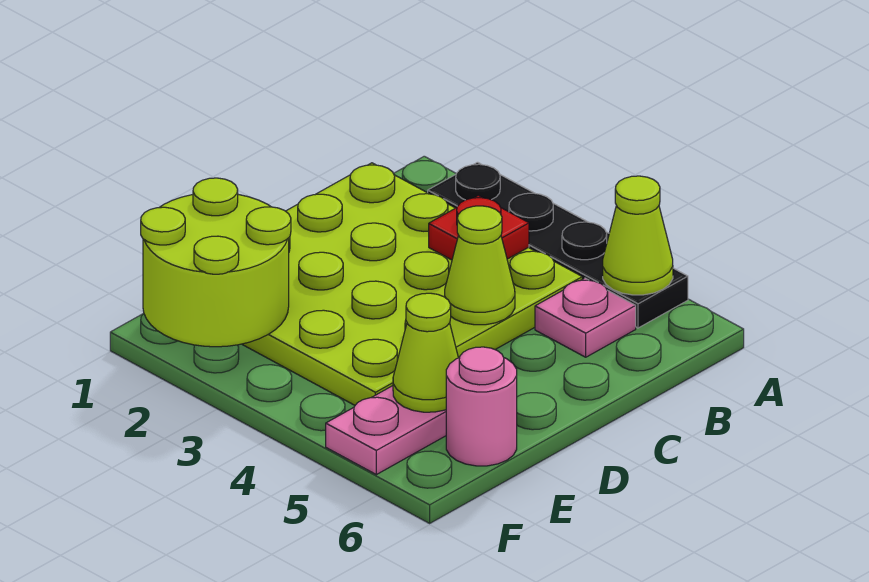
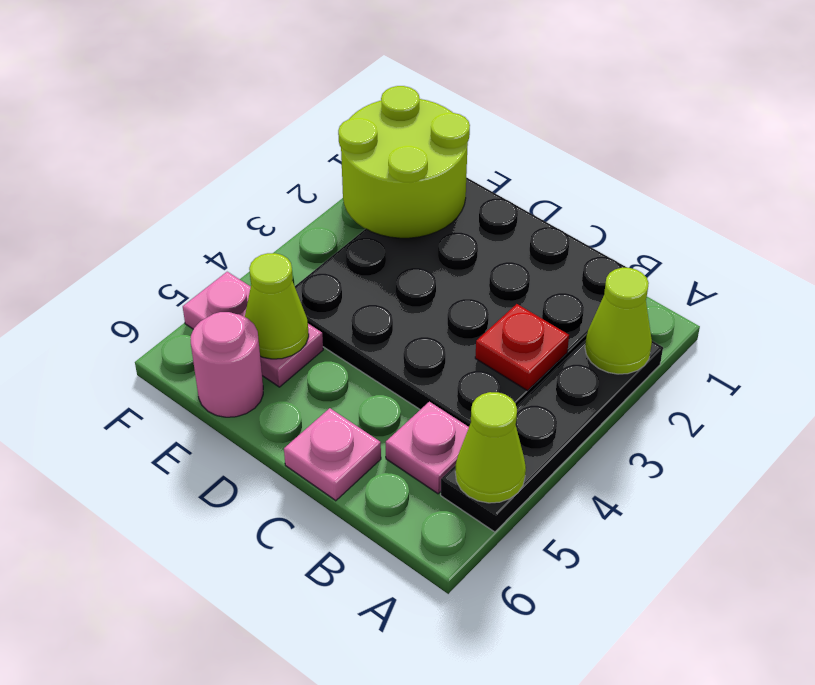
lime plate B1:E4 level 1 -> black plate B1:E4 level 1
lime cone C4 level 2 -> lime cone A2 level 2
none -> pink plate C6 level 1

